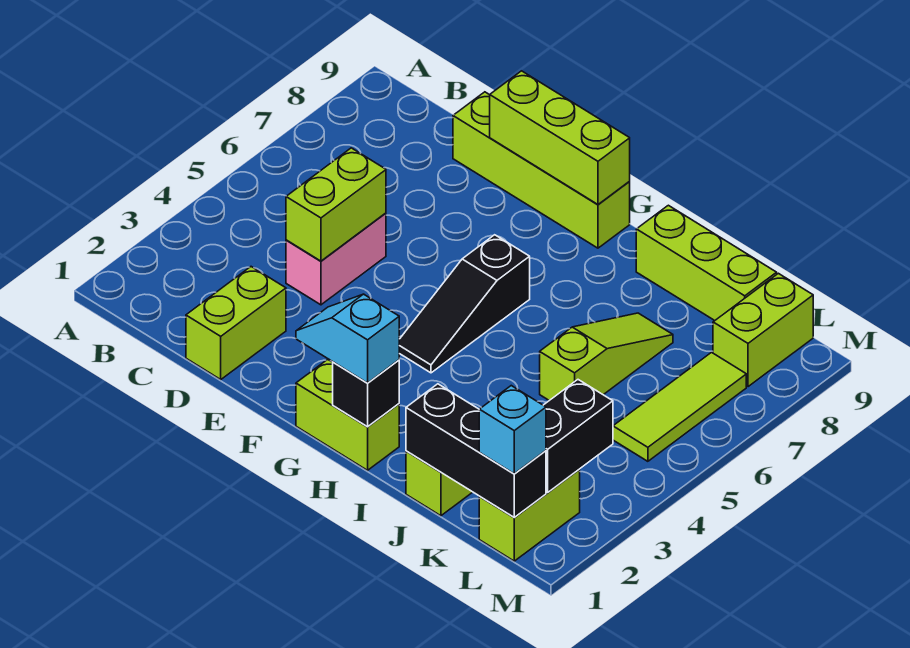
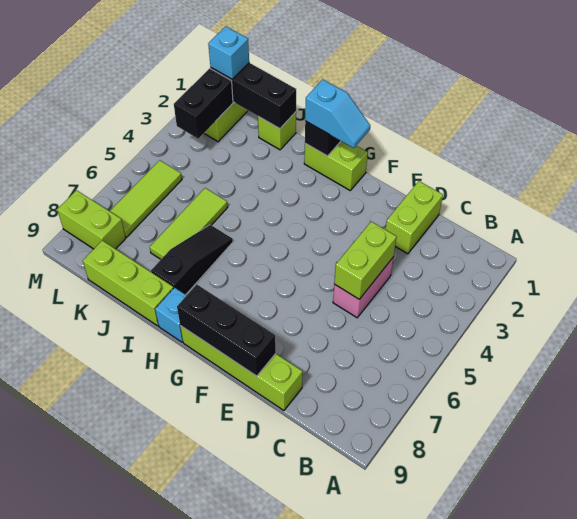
lime brick E9:G9 level 2 -> black brick E9:G9 level 2
black slope G4:G6 level 1 top 6 -> black slope I6:I8 level 1 top 8
none -> cyan brick H9 level 1
lime slope J5:J7 level 1 top 5 -> lime tile J5:J7 level 1
lime brick L8:L9 level 1 -> lime brick L8:M8 level 1

